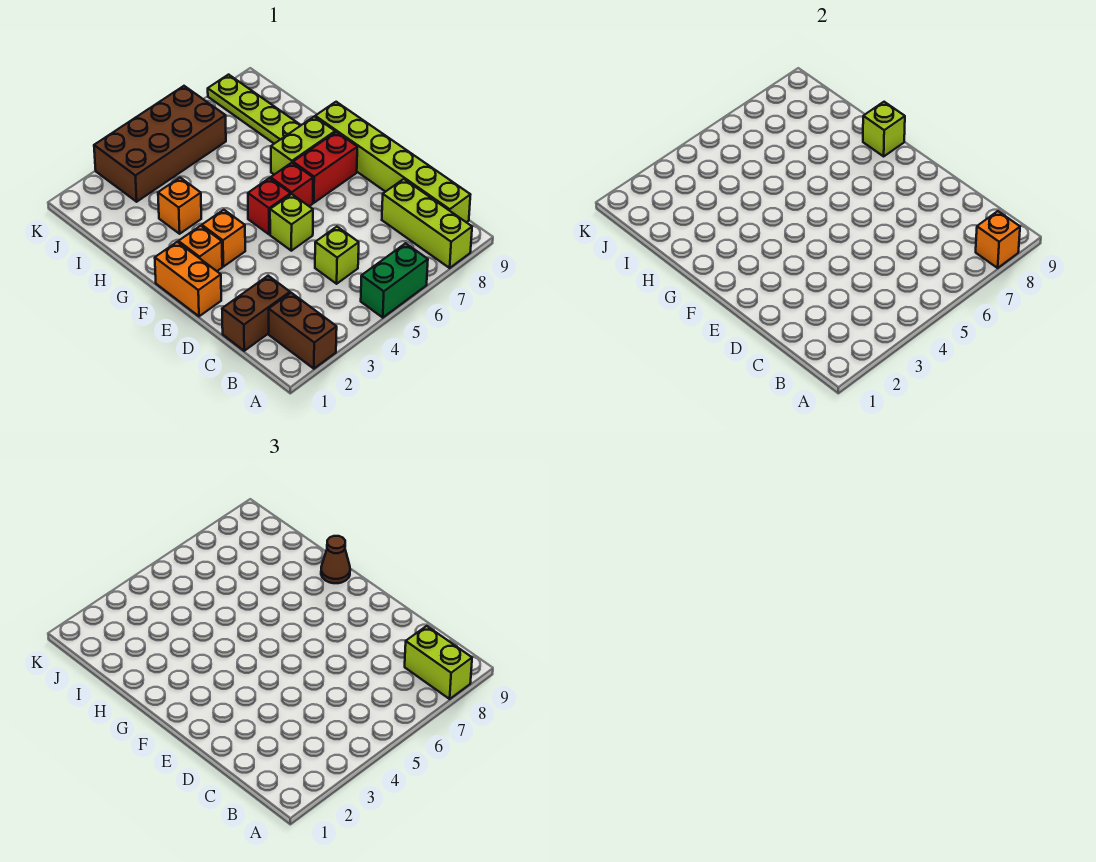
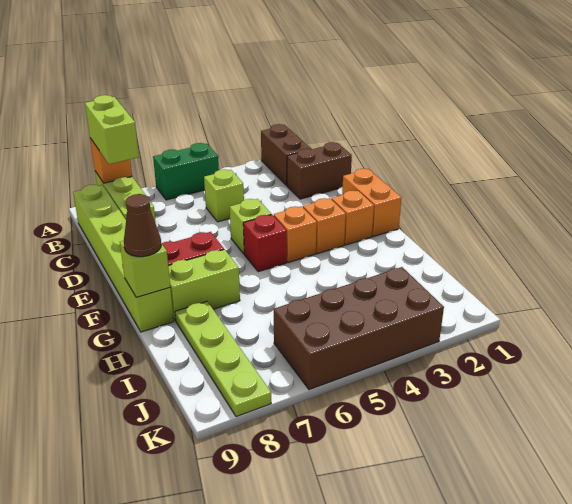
red brick F6 level 1 -> none
orange brick H3 level 1 -> orange brick F4 level 1

